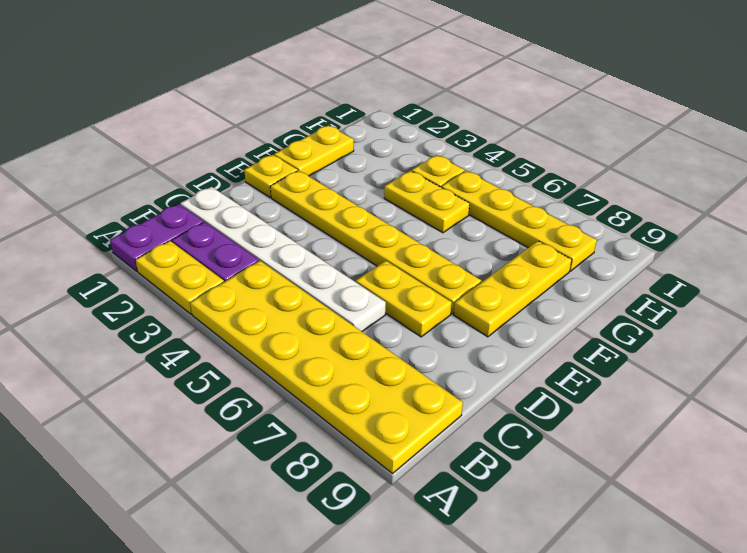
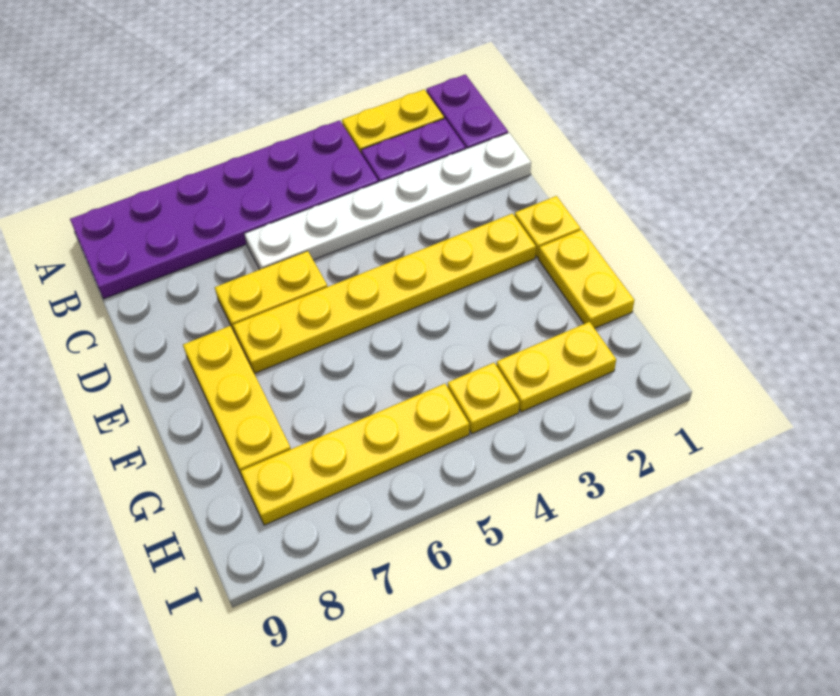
yellow plate A4:B9 level 1 -> purple plate A4:B9 level 1
yellow plate G4:G5 level 1 -> yellow plate H2:H3 level 1

